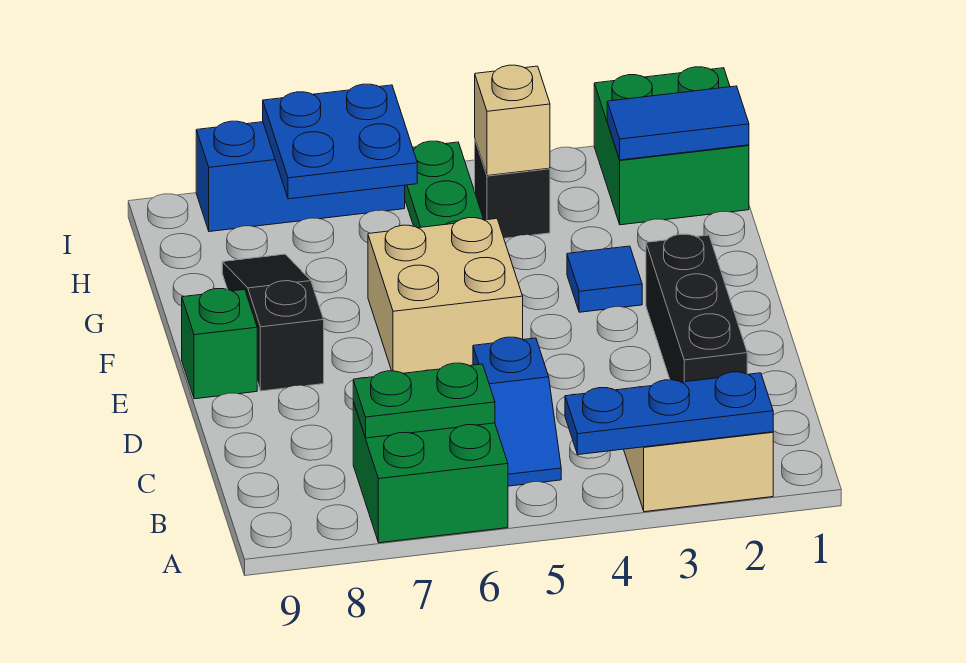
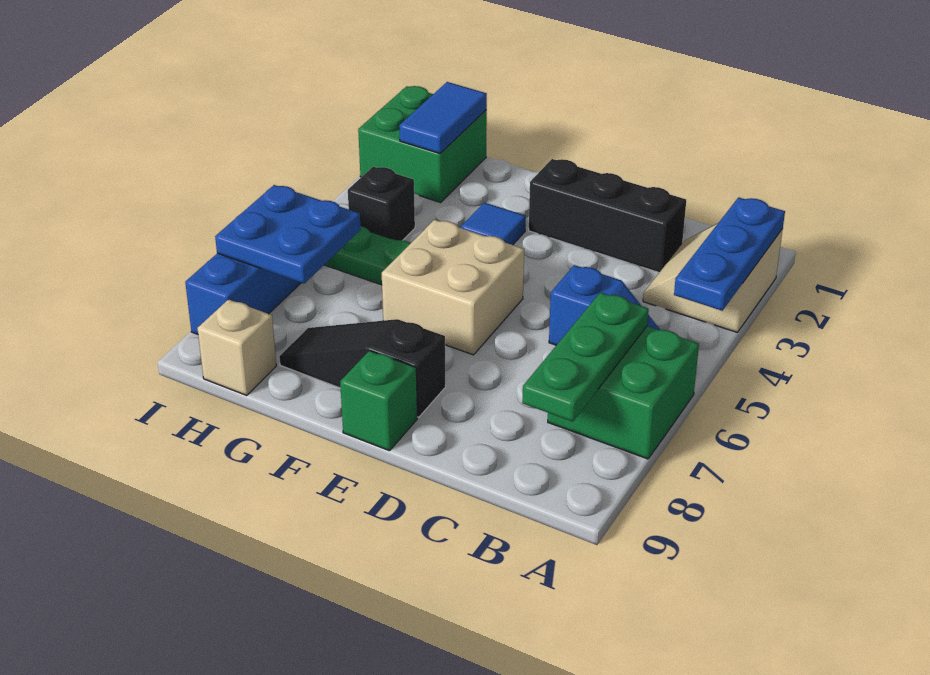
green plate B6:B7 level 2 -> green plate B6:B8 level 2
tan brick H4 level 2 -> tan brick H9 level 1

